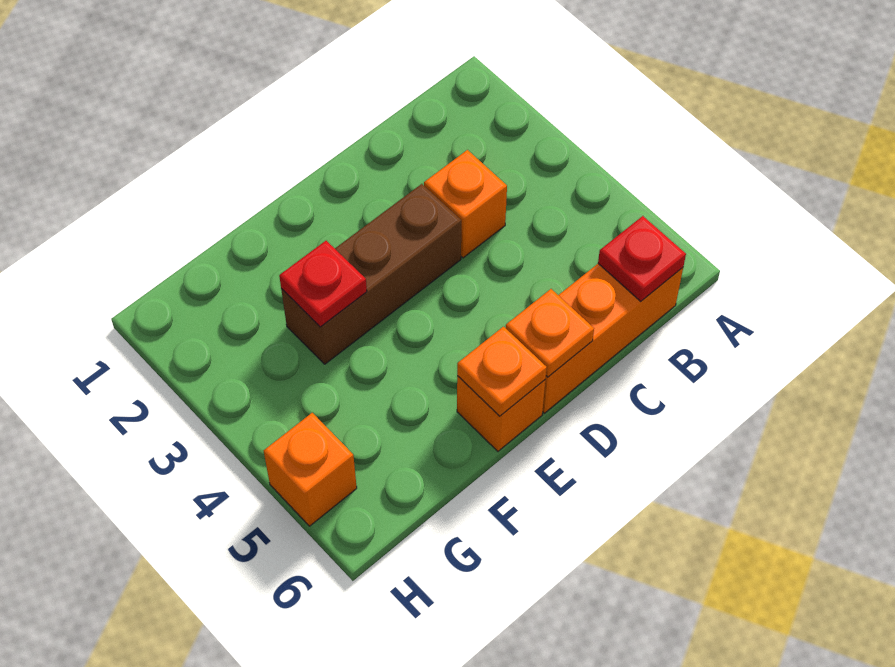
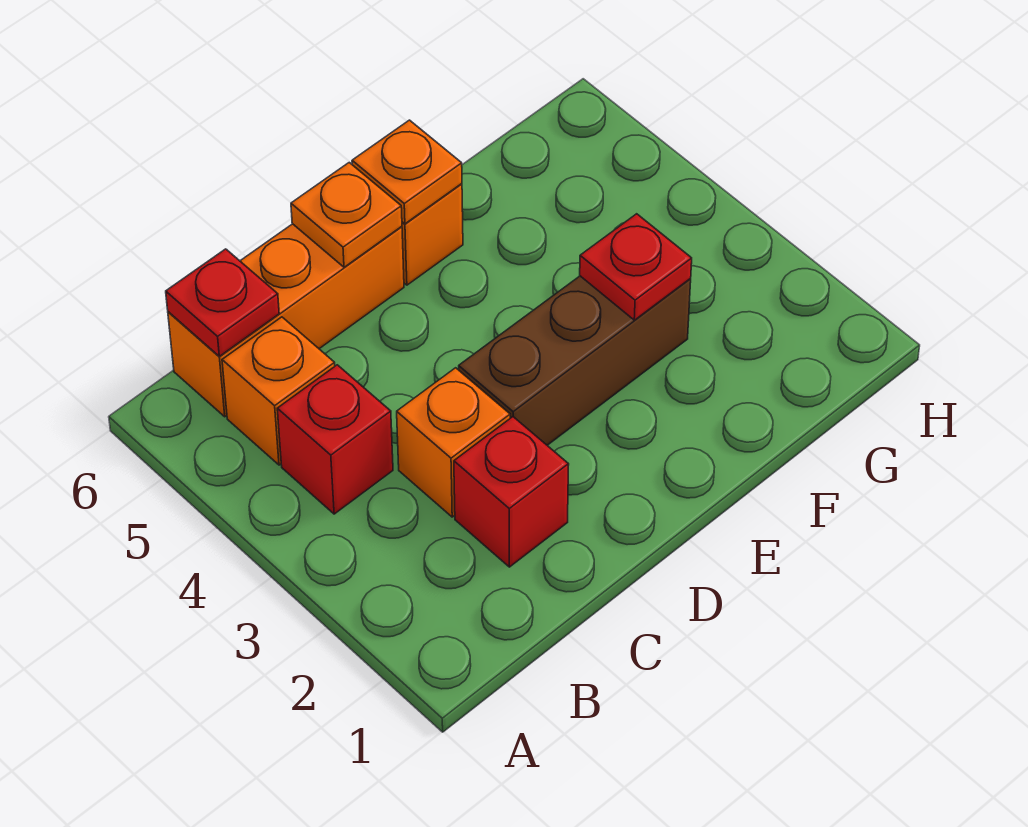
none -> red brick B4 level 1
none -> red brick C2 level 1
orange brick H5 level 1 -> orange brick B5 level 1

